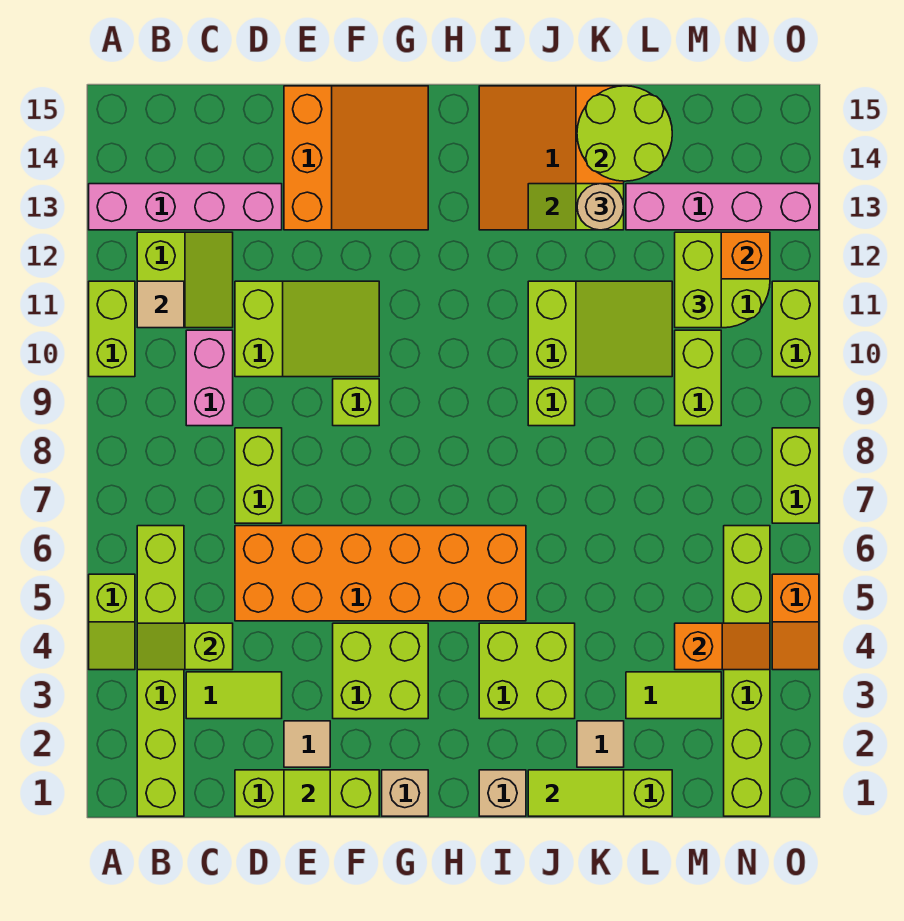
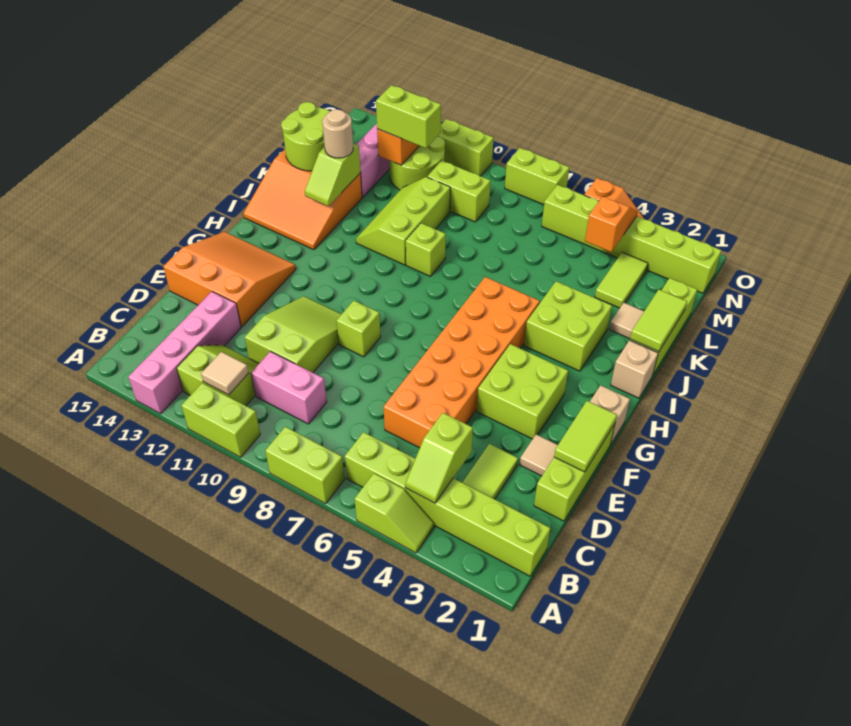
lime brick D7:D8 level 1 -> lime brick A7:A8 level 1
lime tile E1 level 2 -> lime tile E1:F1 level 2
lime slope J10:L11 level 1 top J -> lime slope J10:L11 level 1 top 10

